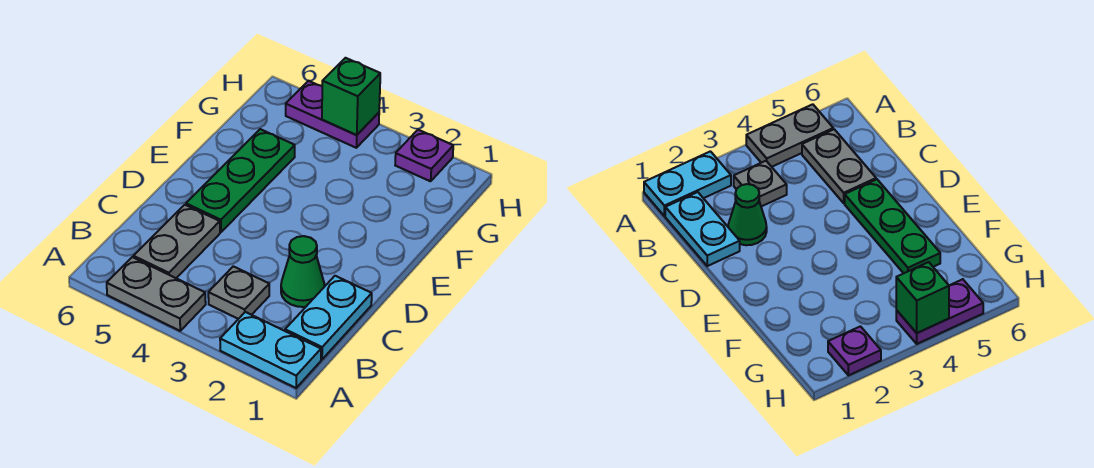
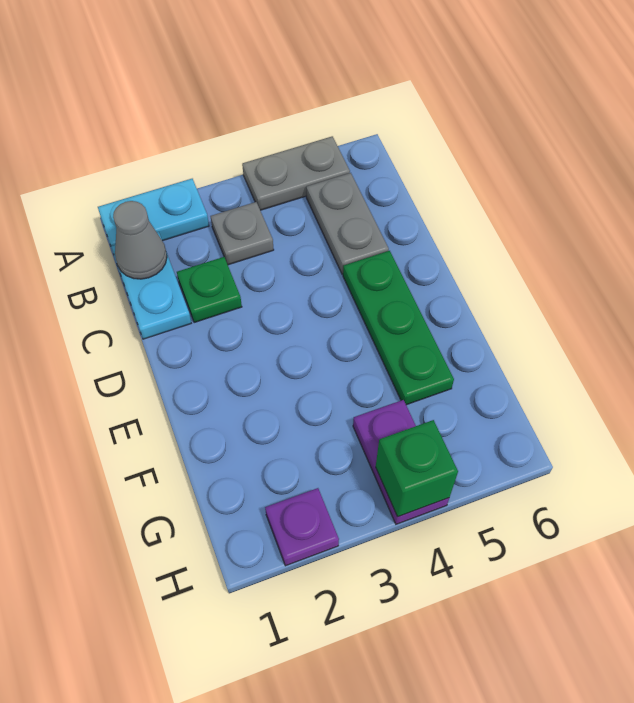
none -> grey cone B1 level 2
green cone C2 level 1 -> green plate C2 level 1
purple plate H4:H5 level 1 -> purple plate G4:H4 level 1

